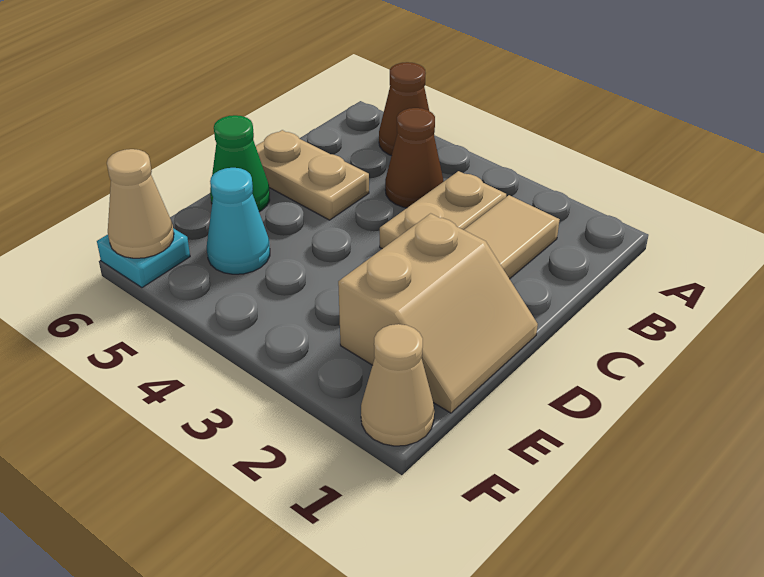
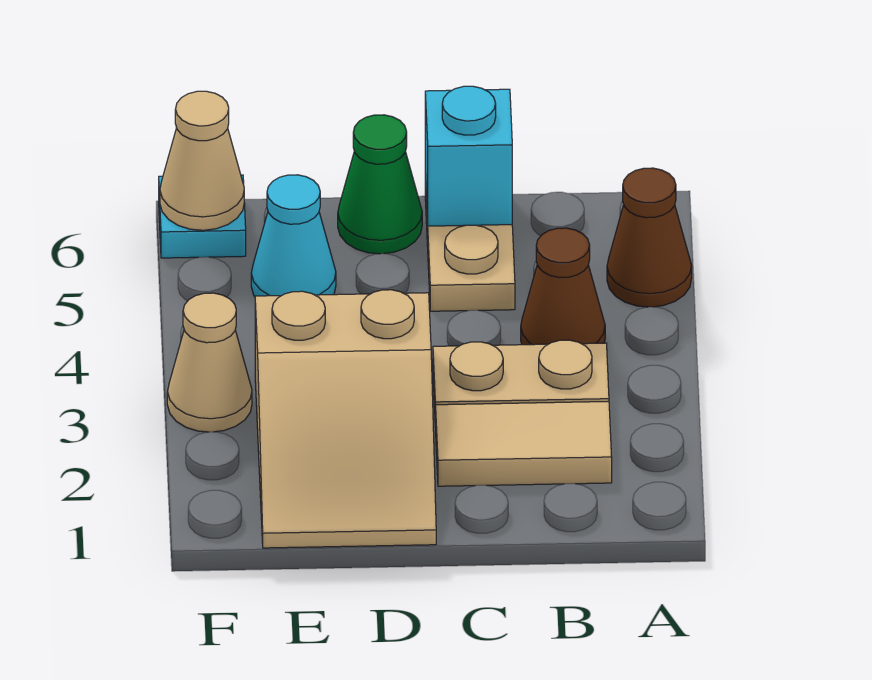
none -> cyan brick C6 level 2
tan slope D1:E2 level 1 top 2 -> tan slope D1:E3 level 1 top 3
tan cone F1 level 1 -> tan cone F3 level 1

